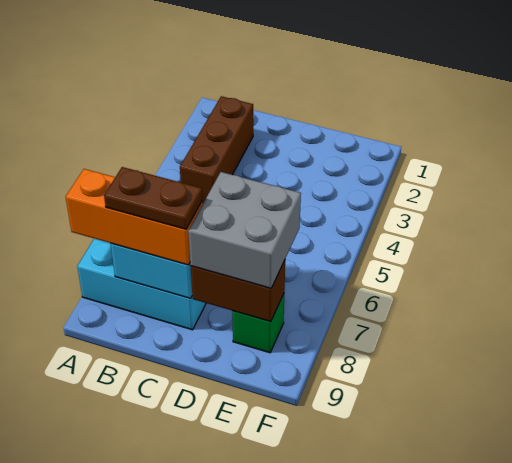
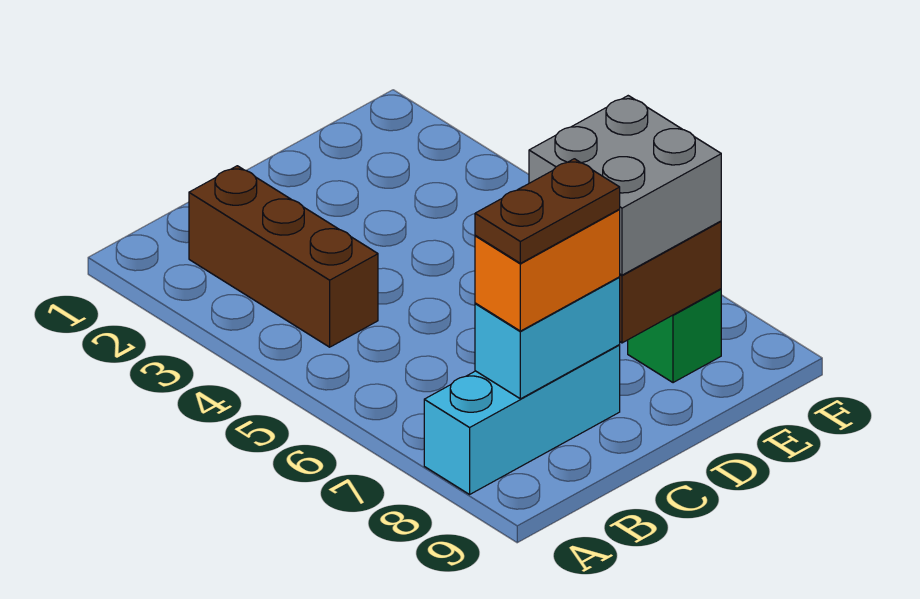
orange brick A8:C8 level 3 -> orange brick B8:C8 level 3

